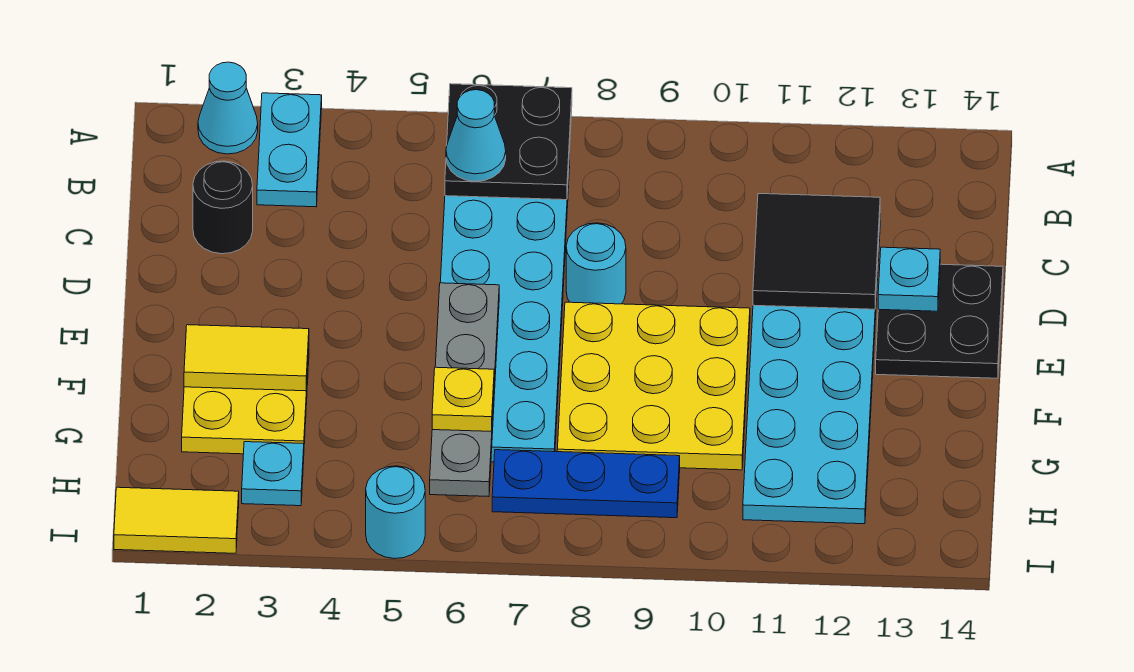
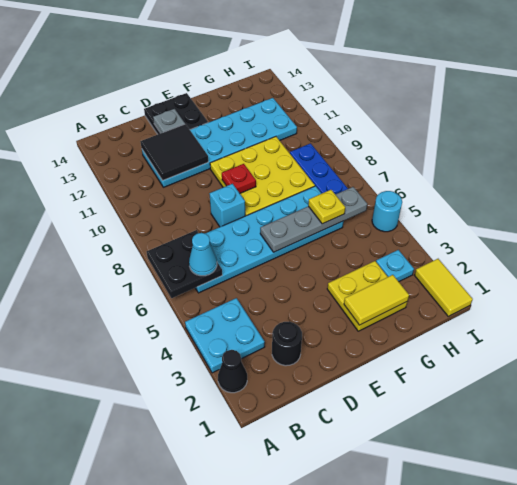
cyan cone A2 level 1 -> black cone A2 level 1
cyan plate A3:B3 level 1 -> cyan plate A3:B4 level 1
cyan round brick D8 level 1 -> cyan brick D8 level 1
cyan plate D13 level 2 -> grey plate D13 level 2
none -> red plate E9 level 2
yellow tile F2:F3 level 2 -> yellow tile F2:G2 level 2

